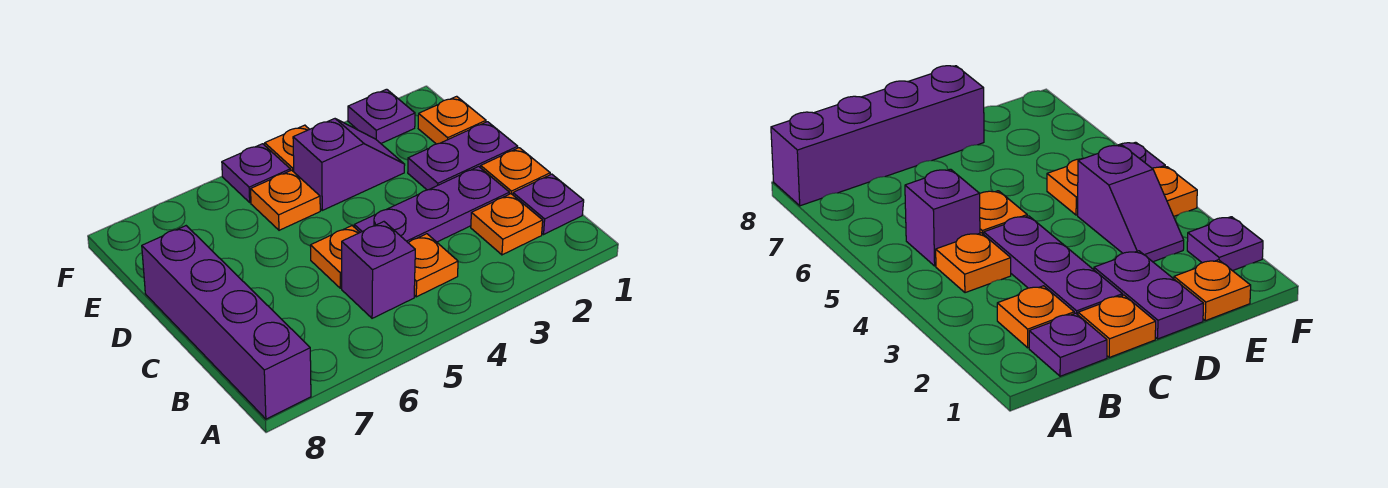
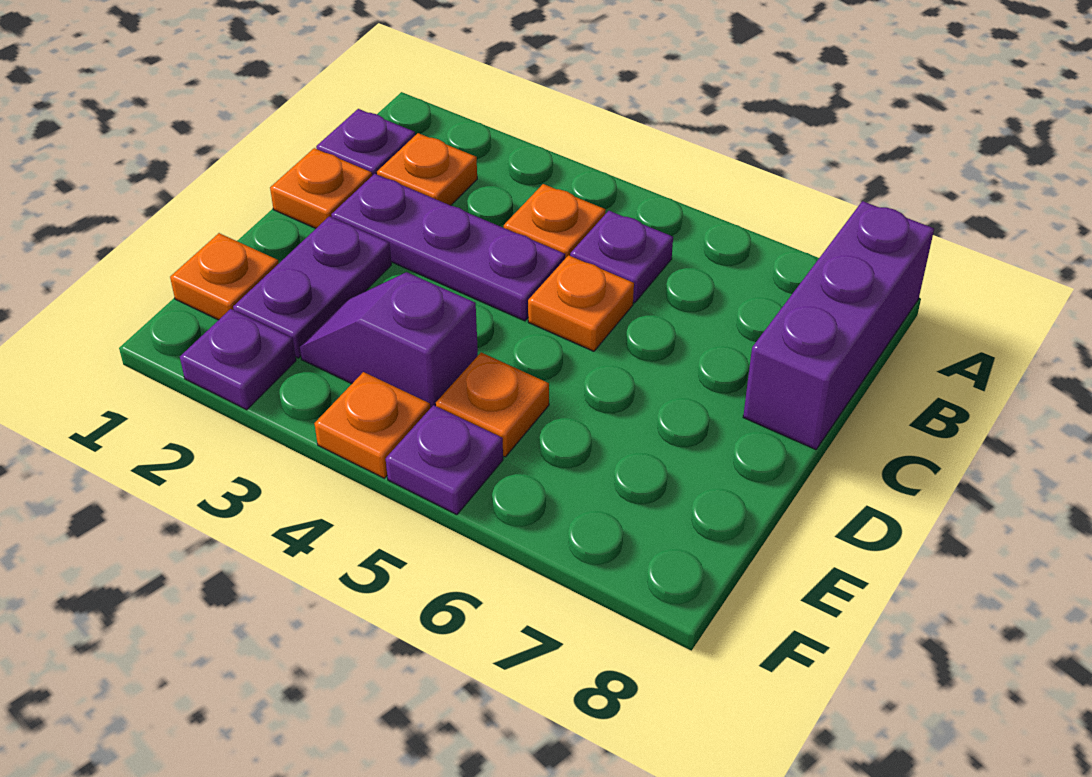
purple brick A8:D8 level 1 -> purple brick A8:C8 level 1
purple brick B5 level 1 -> purple plate B5 level 1
purple plate D1:D2 level 1 -> purple plate D2:E2 level 1

